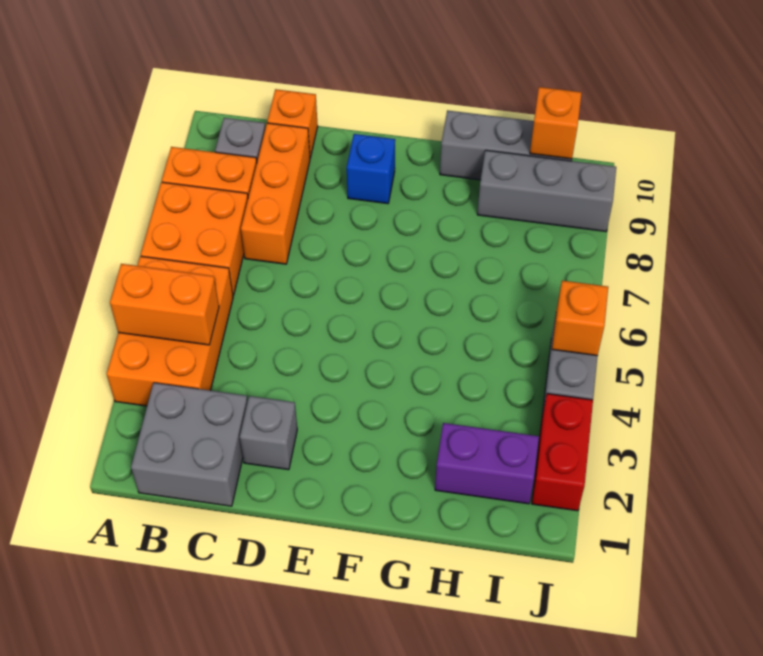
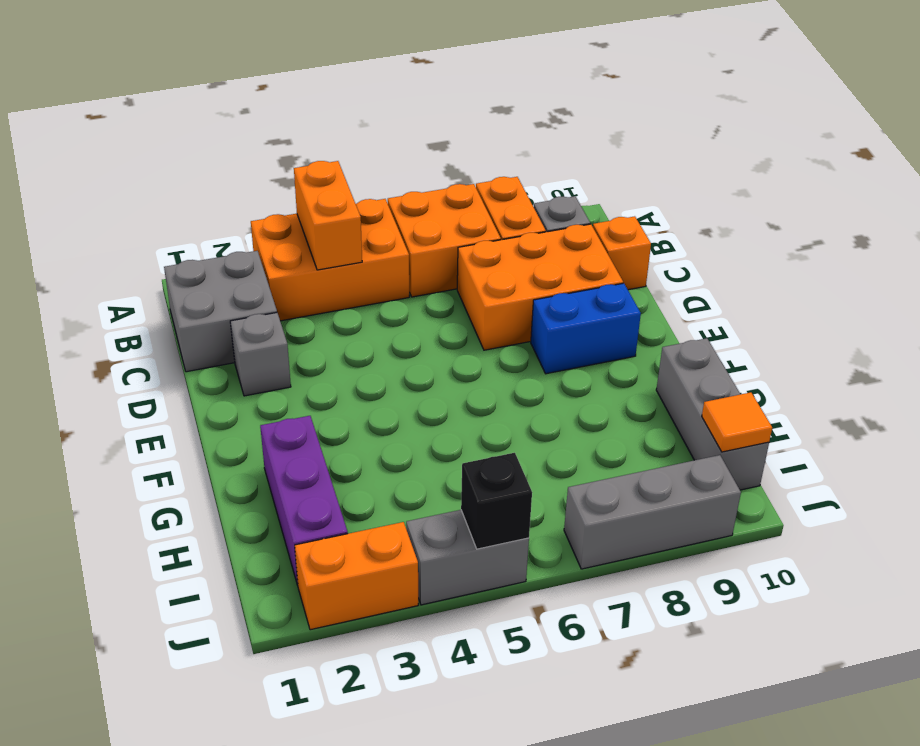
orange brick C7:C9 level 1 -> orange brick C7:D9 level 1
blue brick E9 level 1 -> blue brick E8:E9 level 1
purple brick H2:I2 level 1 -> purple brick G2:I2 level 1
grey brick H9:J9 level 1 -> grey brick J7:J9 level 1
orange brick I10 level 2 -> orange tile I10 level 2
red brick J2:J3 level 1 -> orange brick J2:J3 level 1
orange brick J5 level 2 -> black brick J5 level 2

